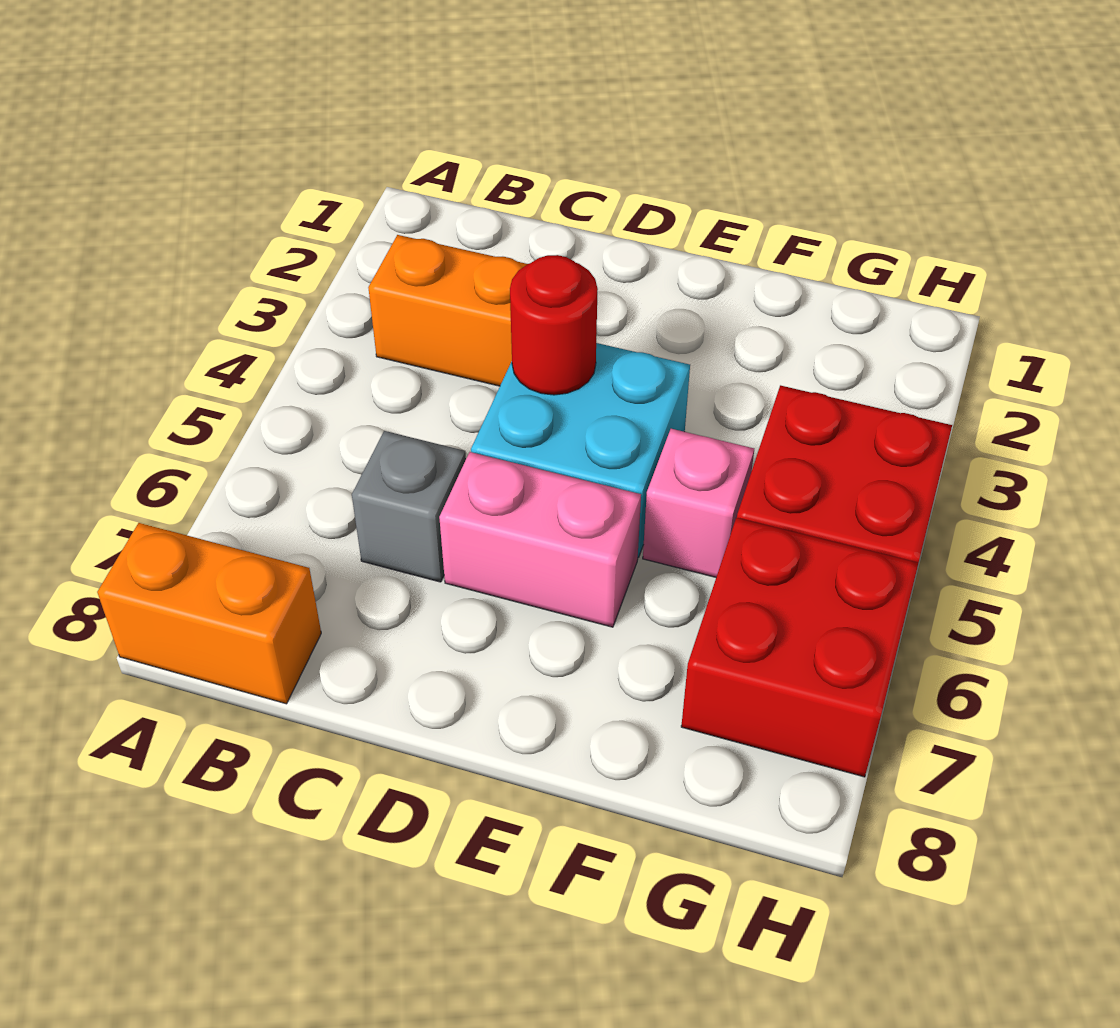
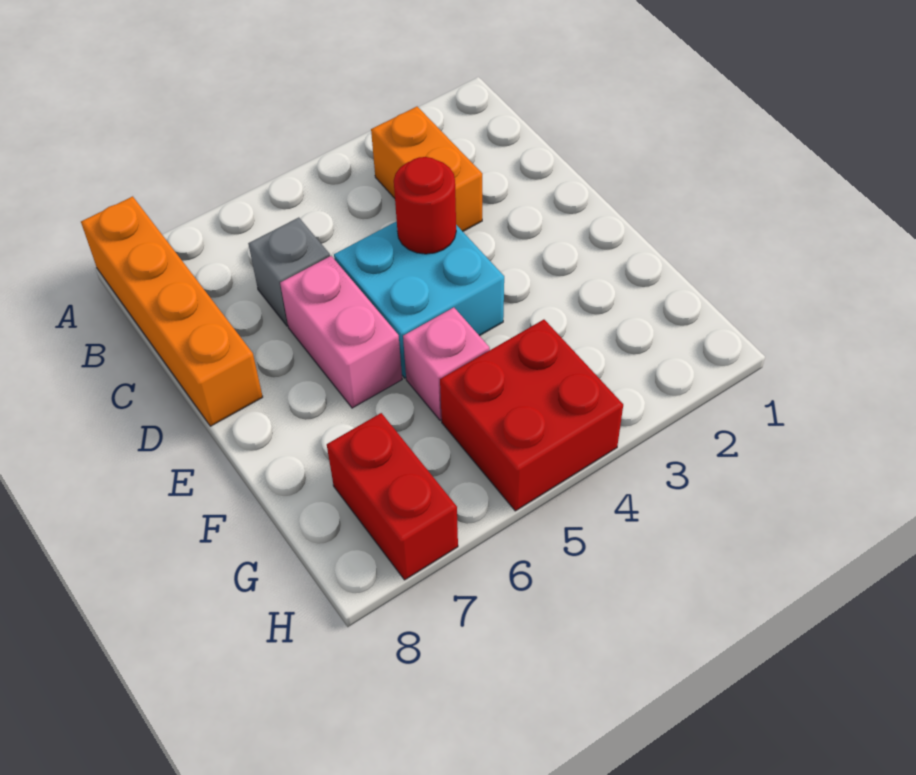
orange brick A8:B8 level 1 -> orange brick A8:D8 level 1
red brick G6:H7 level 1 -> red brick G7:H7 level 1

